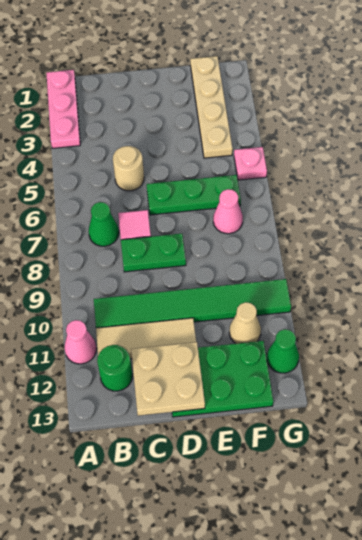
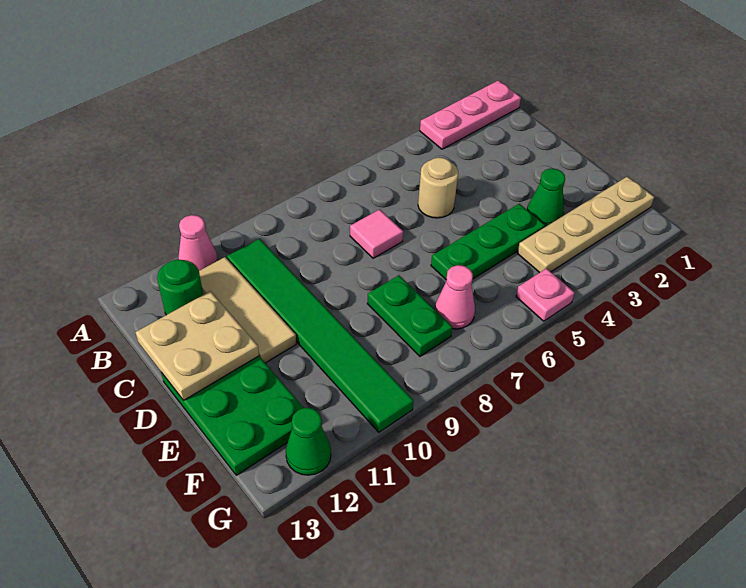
green cone B7 level 1 -> green cone E3 level 1
green plate C8:D8 level 1 -> green plate E8:F8 level 1
green plate D6:F6 level 1 -> green plate E4:E6 level 1
tan cone F11 level 1 -> none

